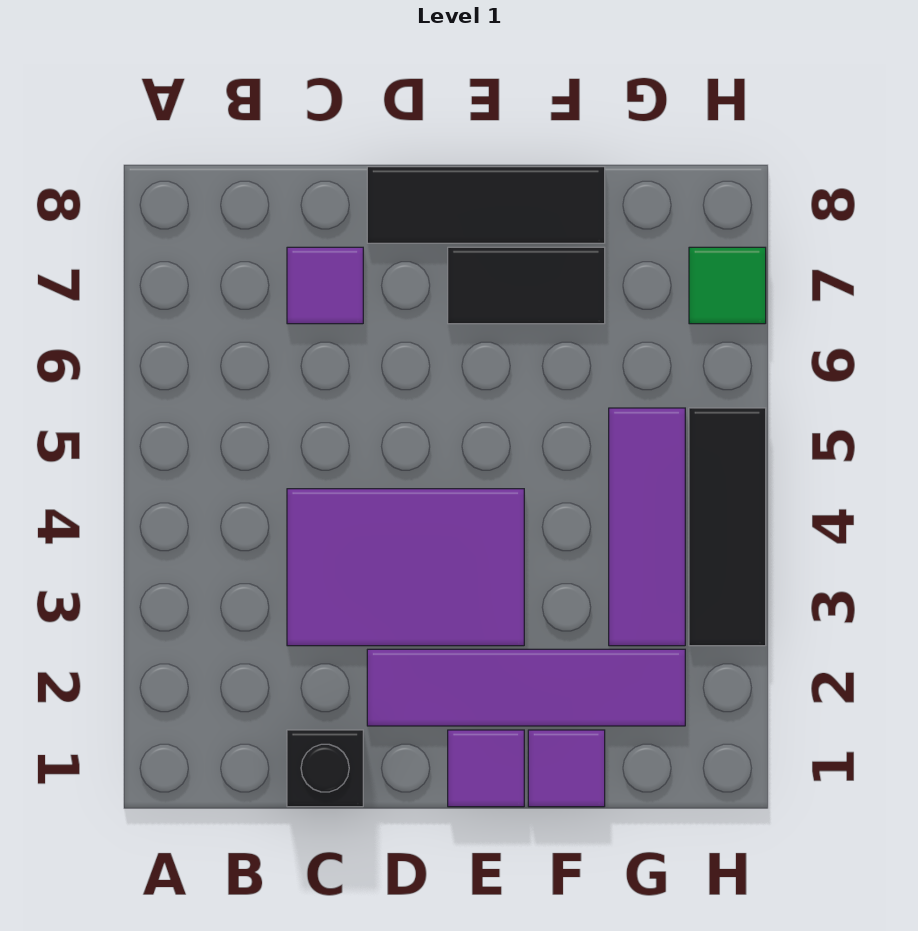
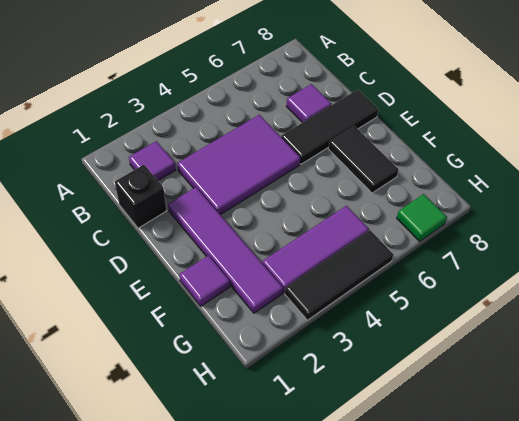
purple tile C3:E4 level 1 -> purple tile C3:D5 level 1
black tile D8:F8 level 1 -> black tile D6:D8 level 1
purple tile E1 level 1 -> purple tile B2 level 1

